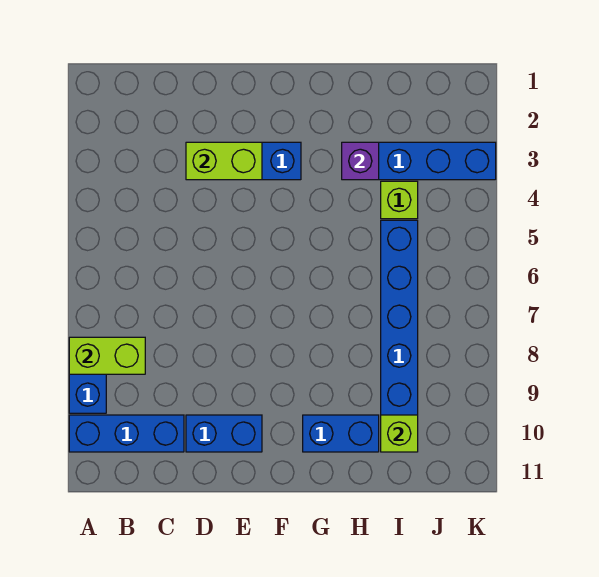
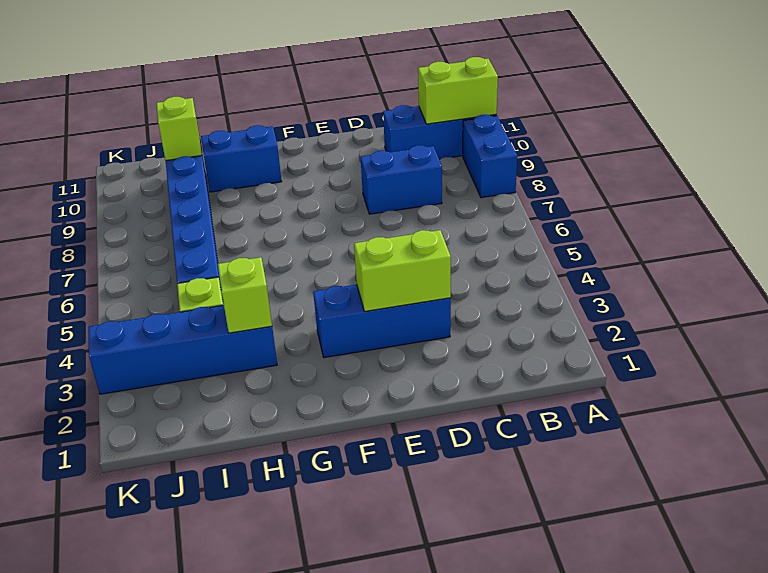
lime brick A8:B8 level 2 -> lime brick A10:B10 level 2
blue brick D10:E10 level 1 -> blue brick C8:D8 level 1
purple brick H3 level 2 -> lime brick H3 level 2

